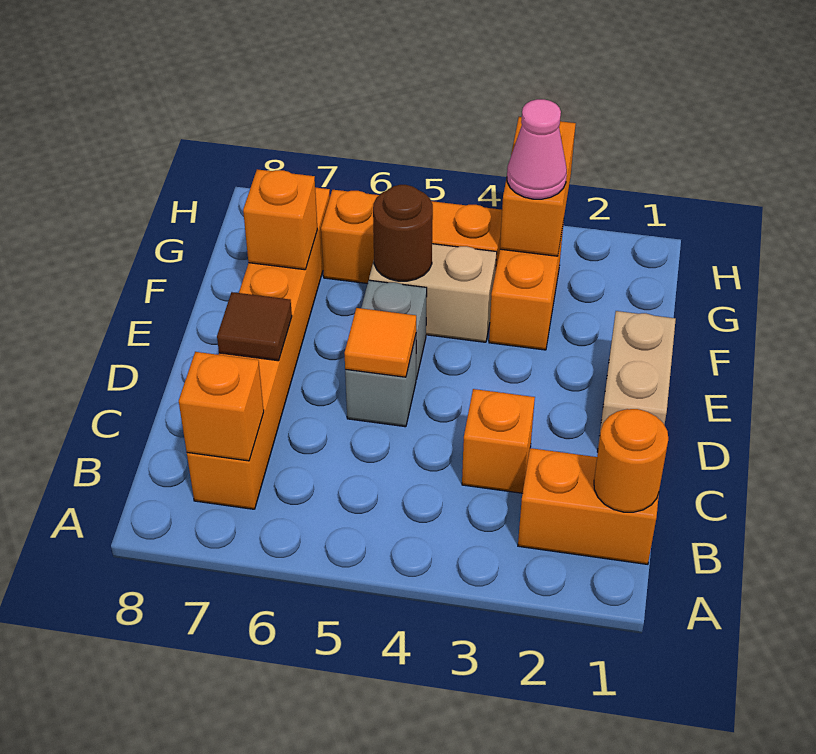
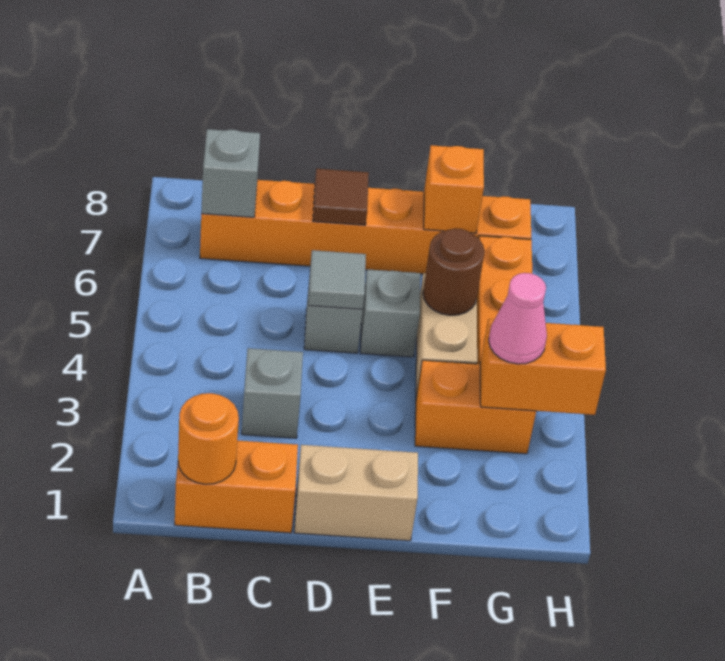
orange brick B1:B2 level 1 -> orange brick B1:C1 level 1
orange brick B7 level 2 -> grey brick B7 level 2
orange brick C3 level 1 -> grey brick C3 level 1
orange tile D5 level 2 -> grey tile D5 level 2

